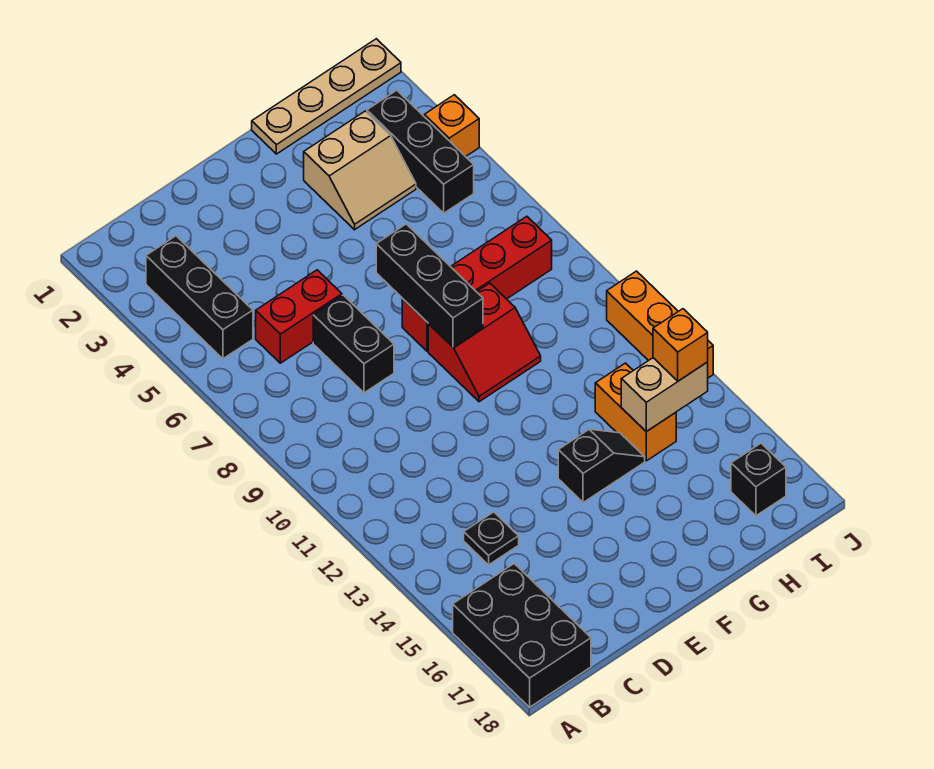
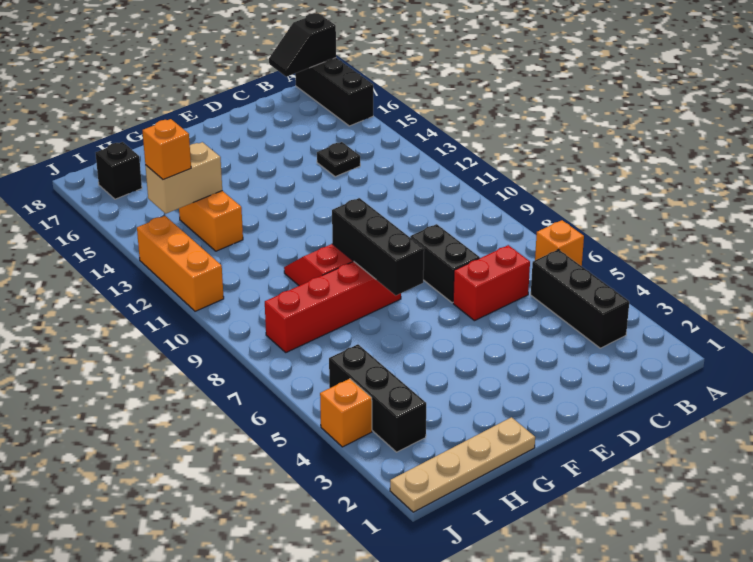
none -> orange brick A6 level 1
black brick A16:B18 level 1 -> black brick A16:A18 level 1
black slope F14:G14 level 1 top F -> black slope A18:B18 level 2 top A
tan slope G3:H4 level 1 top 3 -> none

